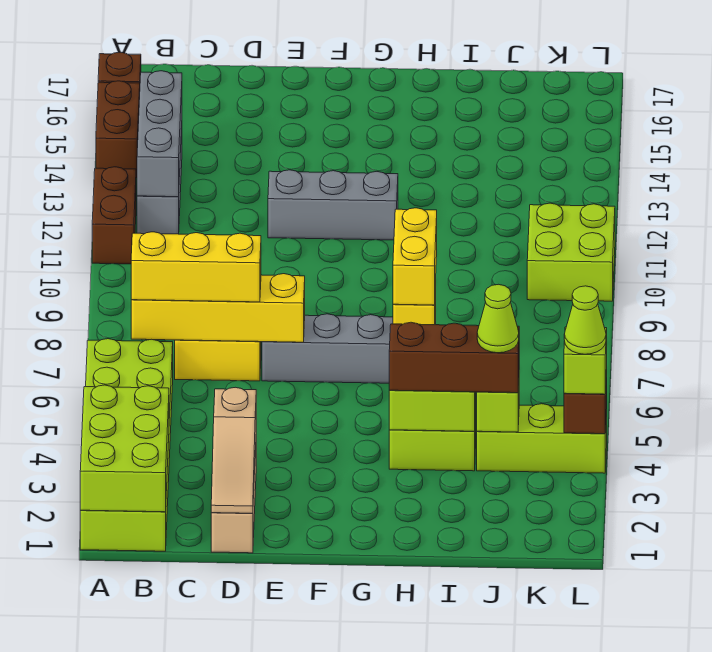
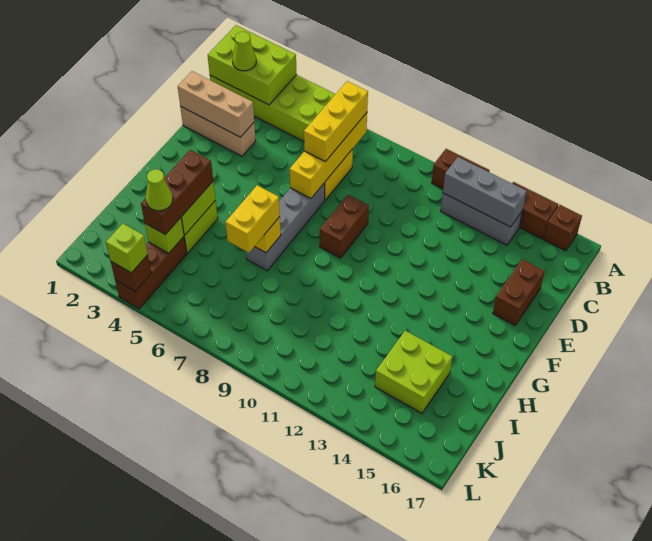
tan slope D1:D3 level 2 top 3 -> tan brick D1:D3 level 2
none -> brown brick D16:E16 level 1
none -> brown brick E9:F9 level 1
grey brick E12:G12 level 1 -> none
yellow brick H7:H8 level 3 -> yellow brick H7:I7 level 3
lime brick J4:L4 level 1 -> brown brick J4:L4 level 1
lime brick K10:L11 level 1 -> lime brick I14:J15 level 1
lime cone L4 level 4 -> lime cone B2 level 3

